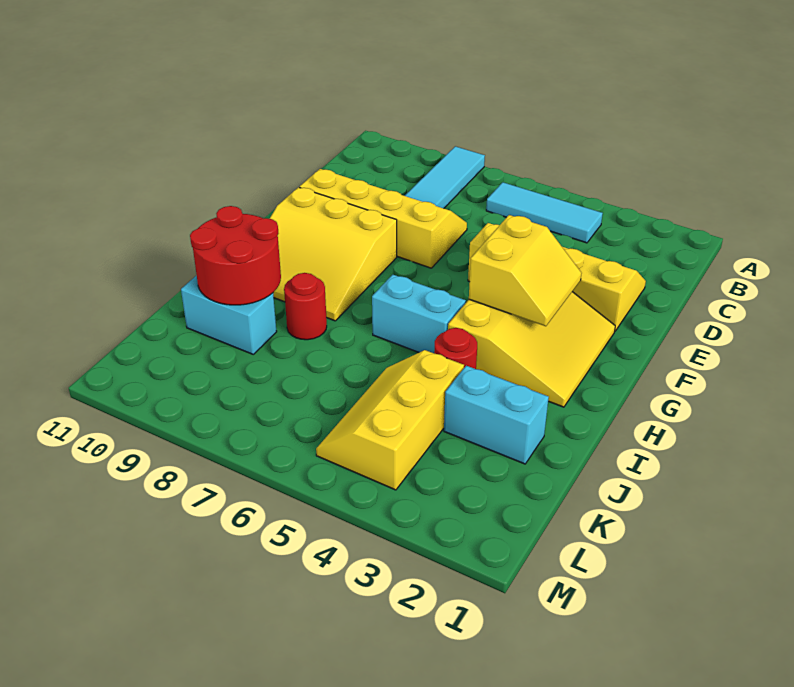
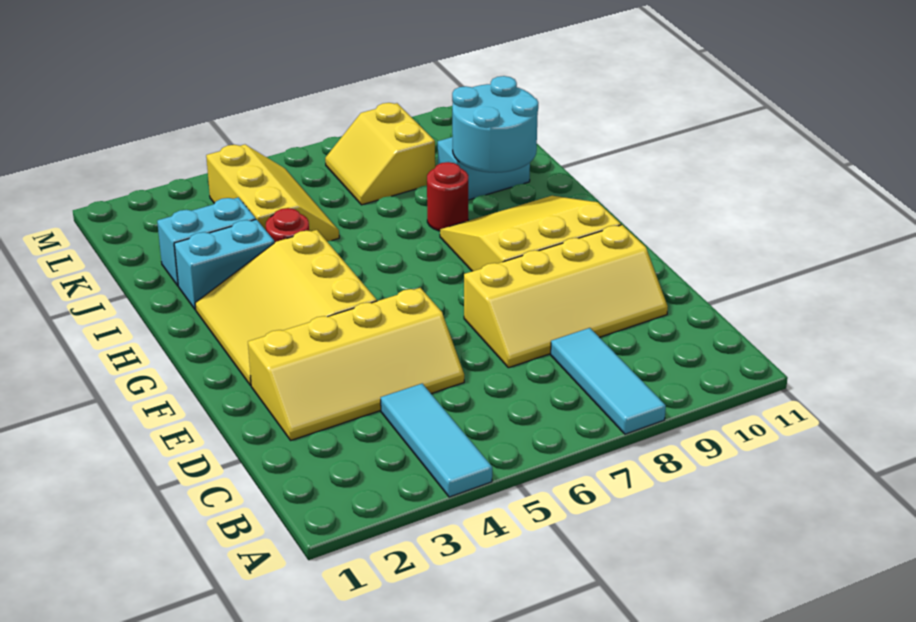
cyan tile B4:B6 level 1 -> cyan tile A4:C4 level 1
yellow slope F3:G4 level 2 top 4 -> yellow slope K7:L8 level 1 top 8
cyan brick H5:H6 level 1 -> cyan brick I2:I3 level 1
red round brick I9:J10 level 2 -> cyan round brick I9:J10 level 2

